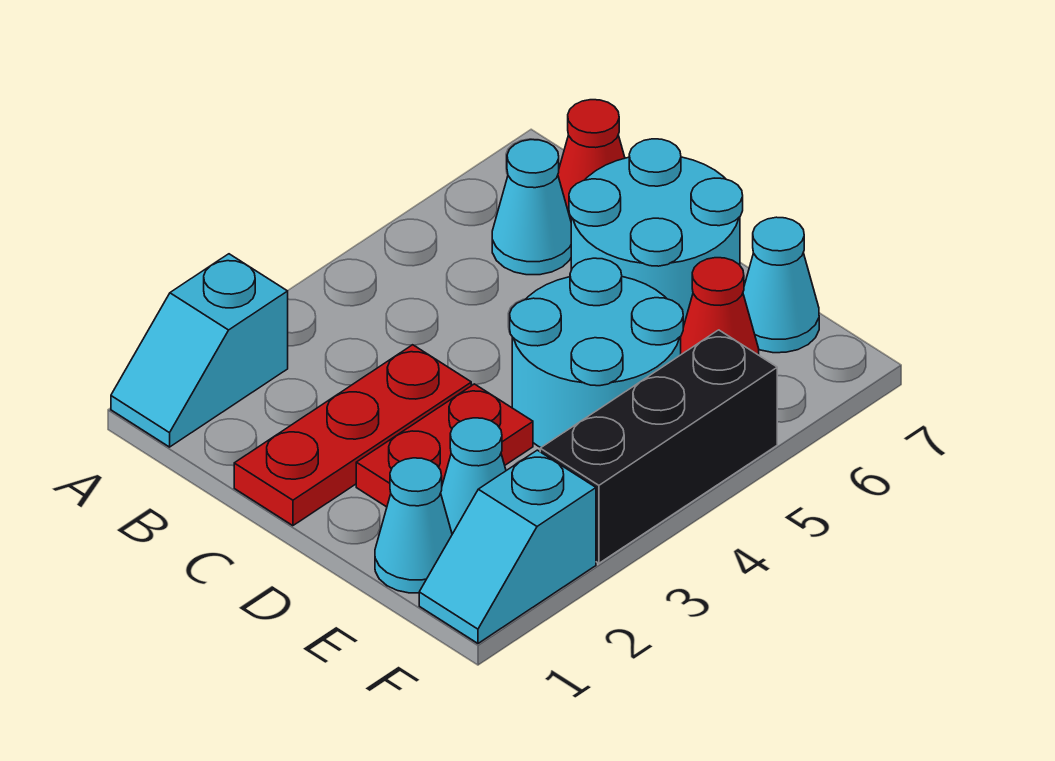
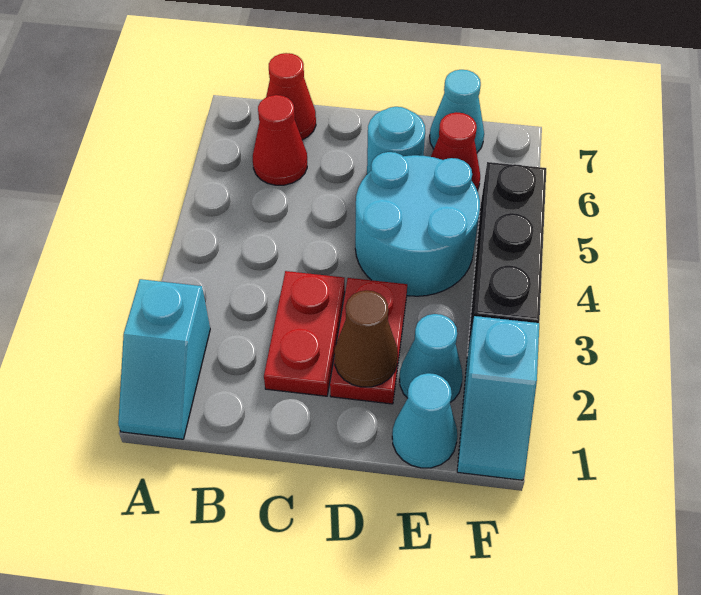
cyan cone B6 level 1 -> red cone B6 level 1
red plate C1:C3 level 1 -> red plate C2:C3 level 1
cyan round brick C6:D7 level 1 -> cyan round brick D6 level 1
none -> brown cone D2 level 2

